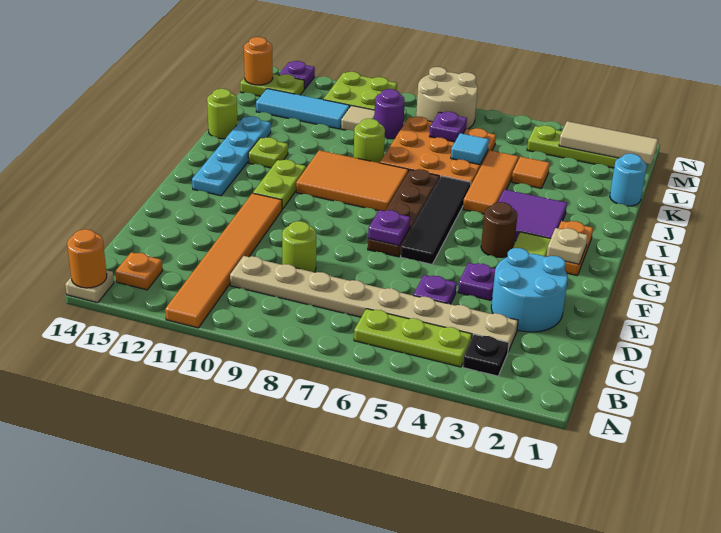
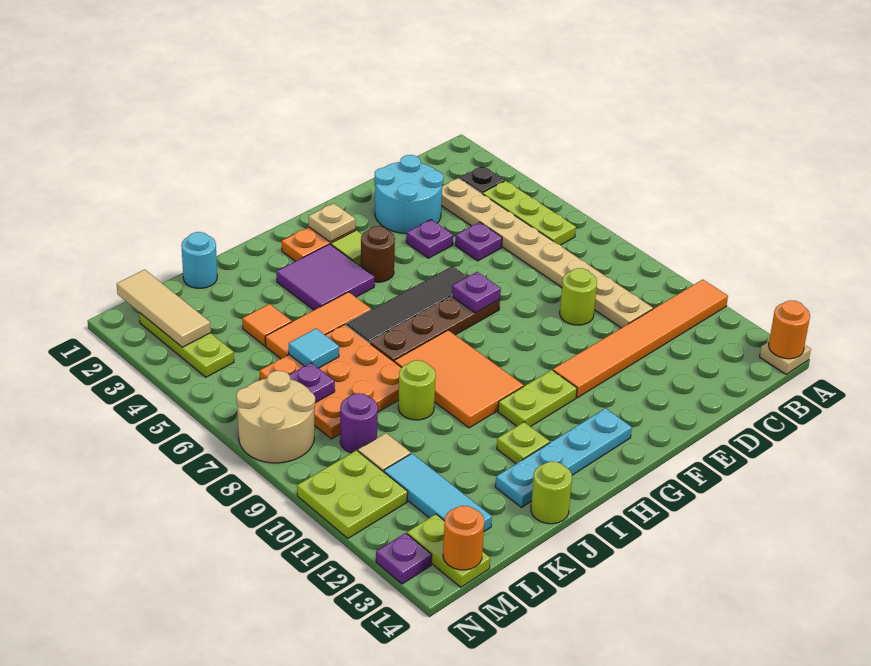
orange plate B13 level 1 -> none

